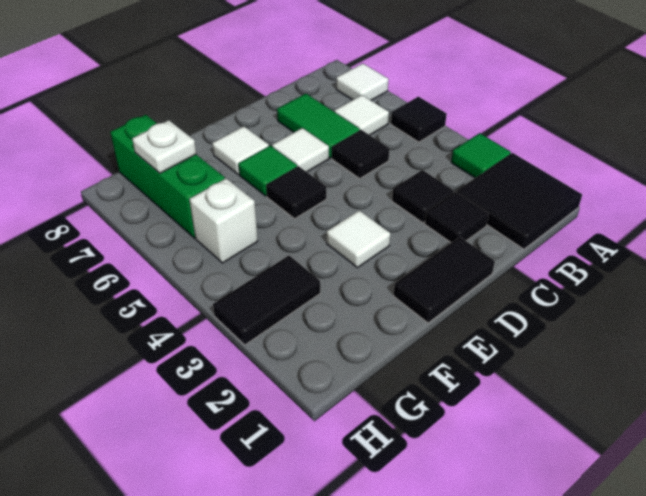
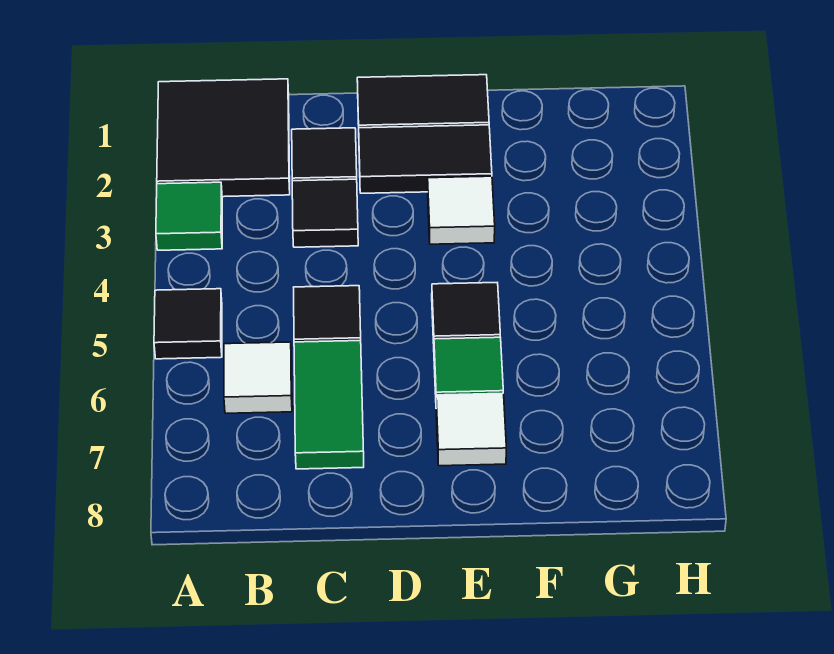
white tile A7 level 1 -> none
white tile D6 level 1 -> none
black tile G3:H3 level 1 -> black tile D2:E2 level 1
white brick G5 level 1 -> none
green brick G6:G8 level 1 -> none
white plate G7 level 2 -> none

